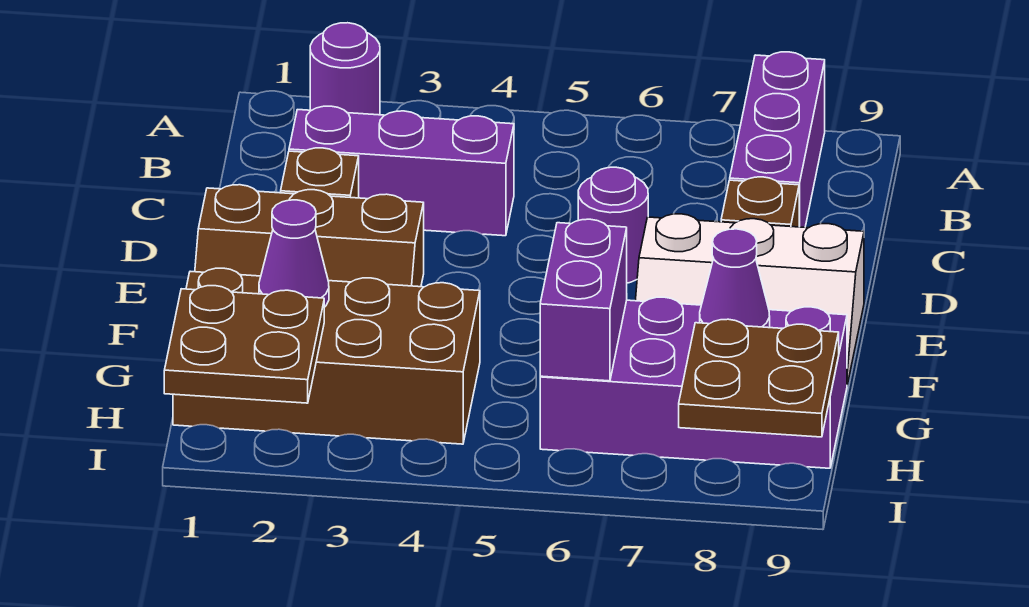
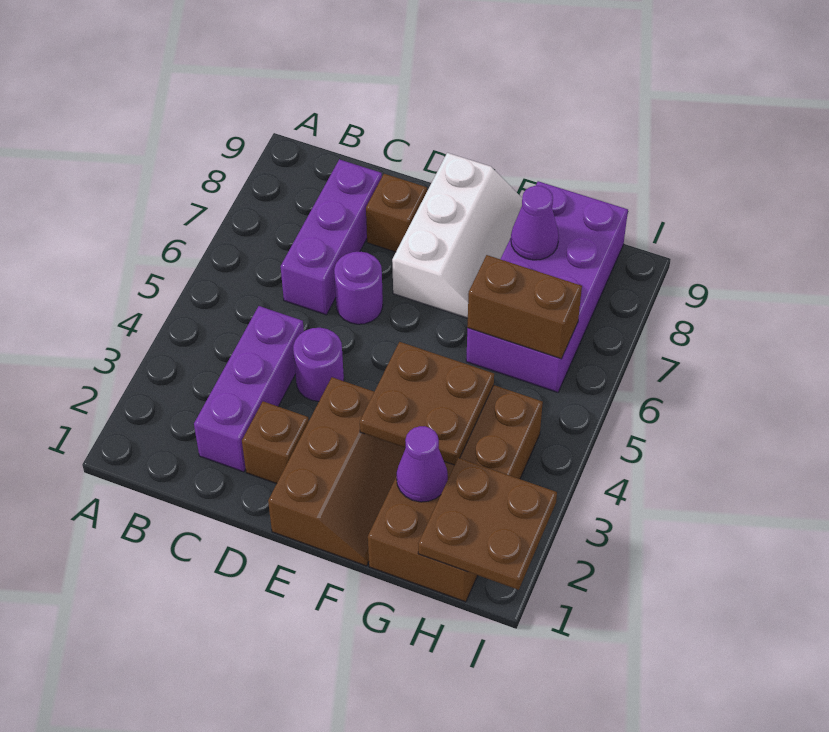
purple round brick A2 level 1 -> purple round brick D4 level 1
purple brick A8:C8 level 1 -> purple brick C6:C8 level 1
purple brick G6:H6 level 2 -> brown brick G6:H6 level 2
brown plate H8:I9 level 2 -> brown plate F3:G4 level 2

